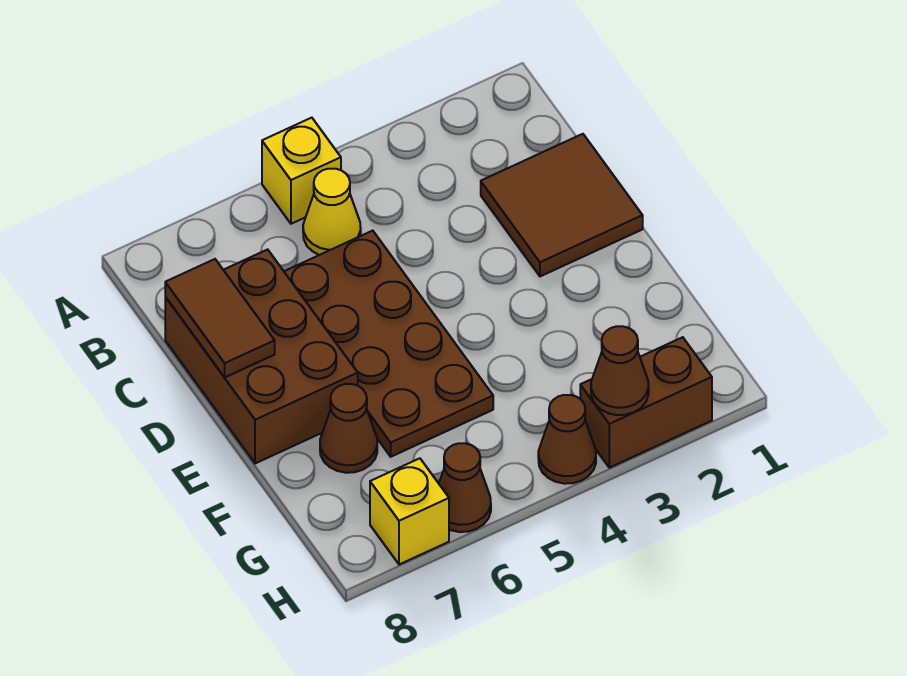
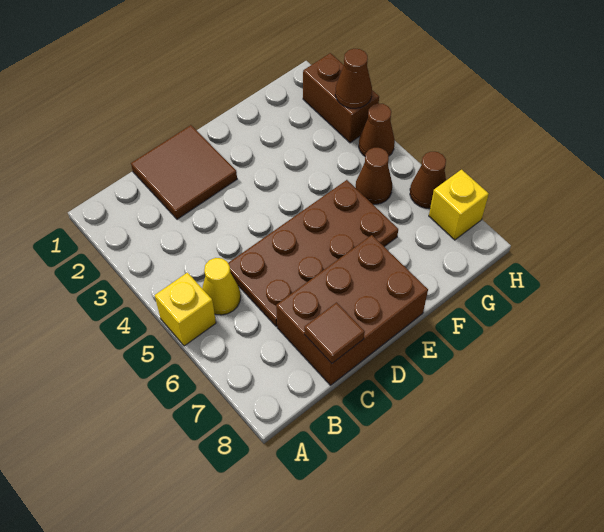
brown tile C8:D8 level 2 -> brown tile C8 level 2
brown cone F7 level 1 -> brown cone G5 level 1

